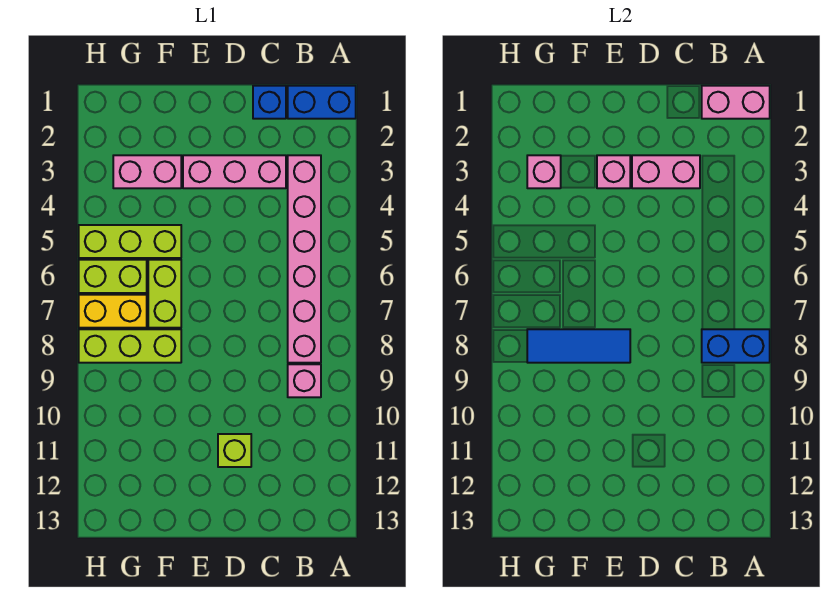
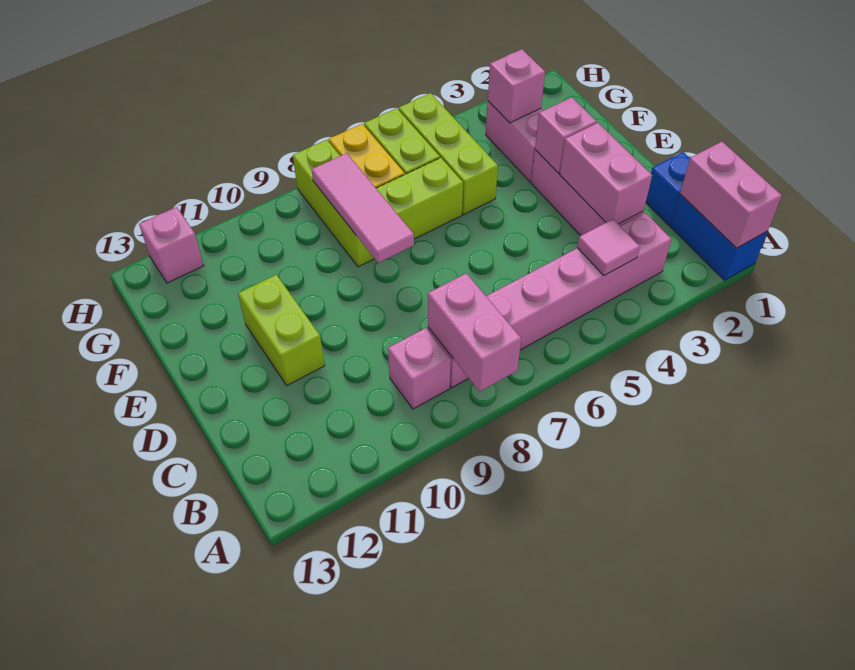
blue brick A8:B8 level 2 -> pink brick A8:B8 level 2
none -> pink tile B4 level 2
lime brick D11 level 1 -> lime brick D11:E11 level 1
blue tile E8:G8 level 2 -> pink tile E8:G8 level 2
none -> pink brick H12 level 1

